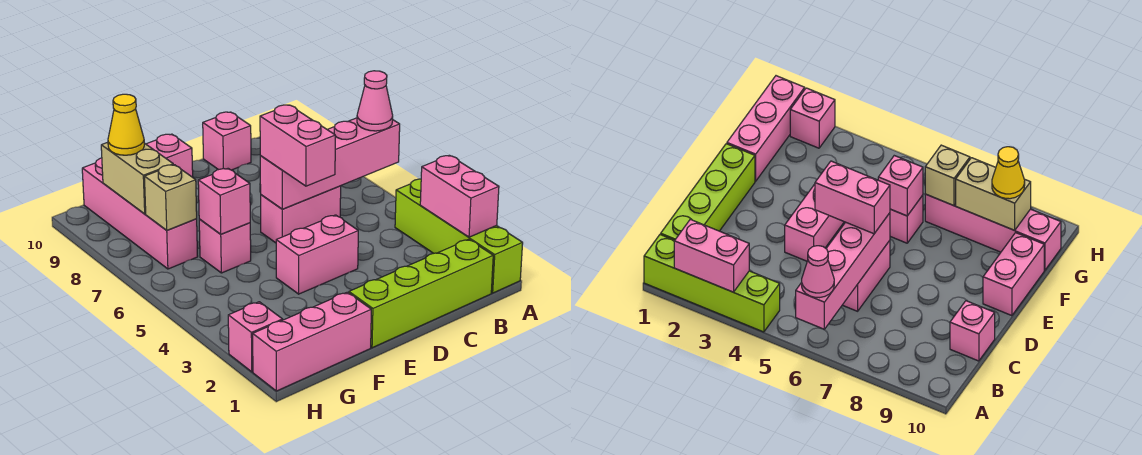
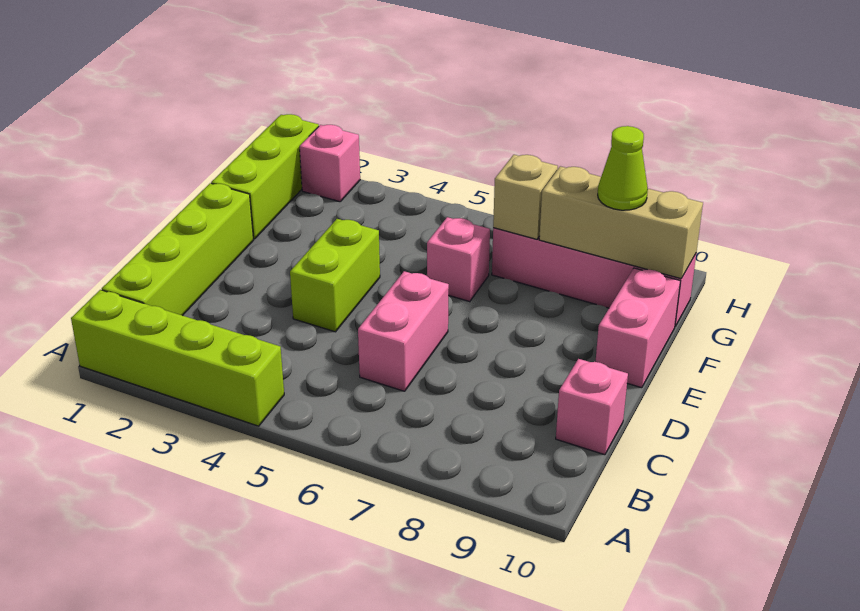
pink brick A2:A3 level 2 -> none
pink brick A6:D6 level 2 -> none
pink cone A6 level 3 -> none
pink brick D4:E4 level 1 -> lime brick D4:E4 level 1
pink brick D5:D6 level 3 -> none
pink brick F1:H1 level 1 -> lime brick F1:H1 level 1
pink brick F6 level 2 -> none
tan brick G8:G9 level 2 -> tan brick G8:G10 level 2
yellow cone G9 level 3 -> lime cone G9 level 3

